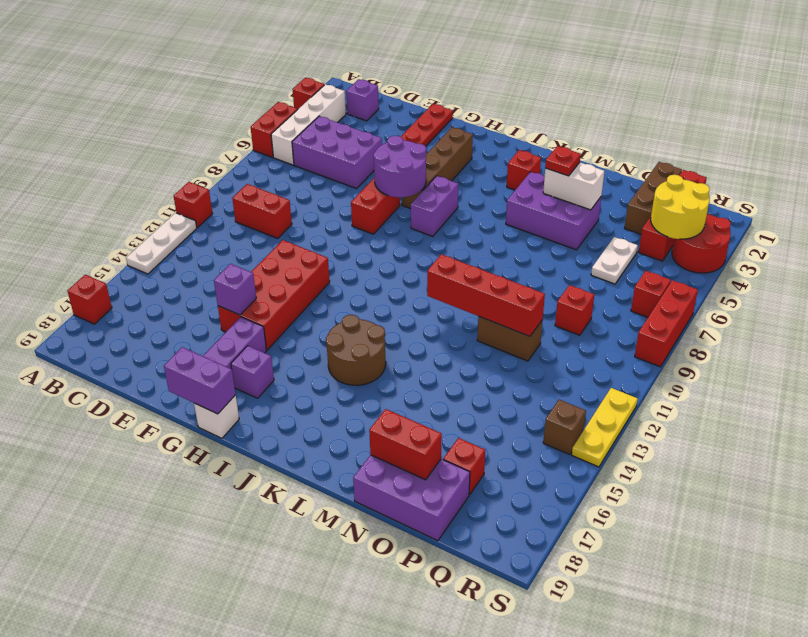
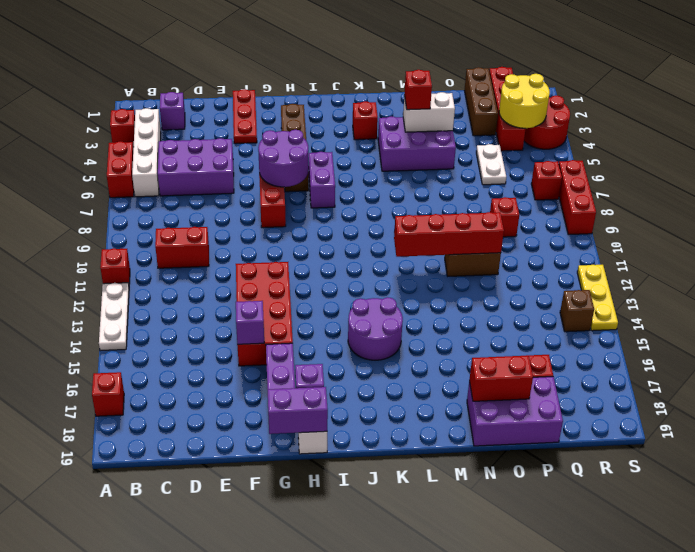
brown round brick J14:K15 level 1 -> purple round brick J14:K15 level 1
red plate M4 level 3 -> red brick M4 level 3

